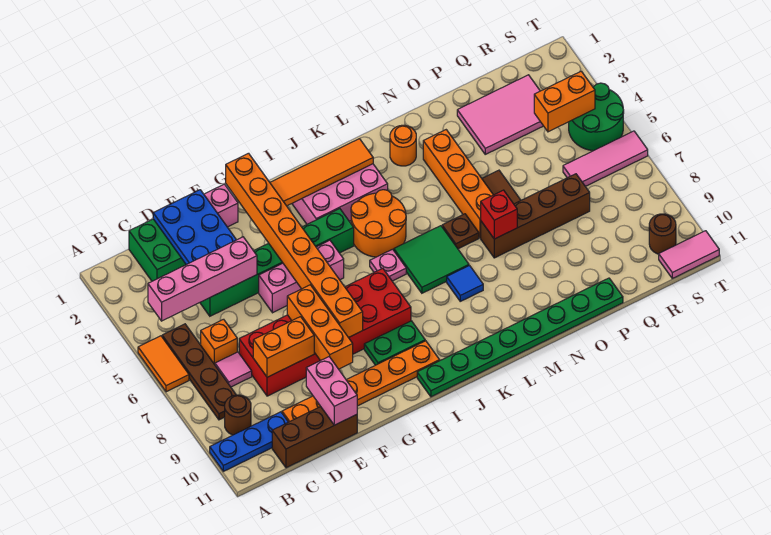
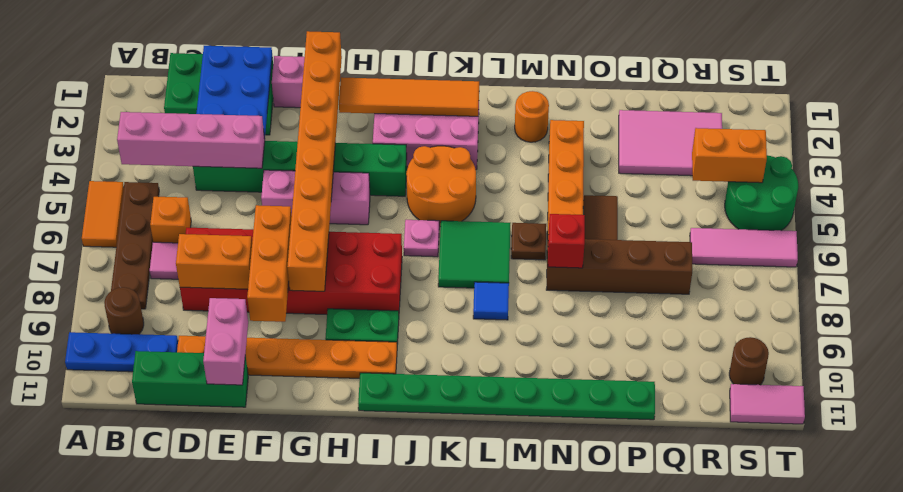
brown brick C11:E11 level 1 -> green brick C11:E11 level 1

